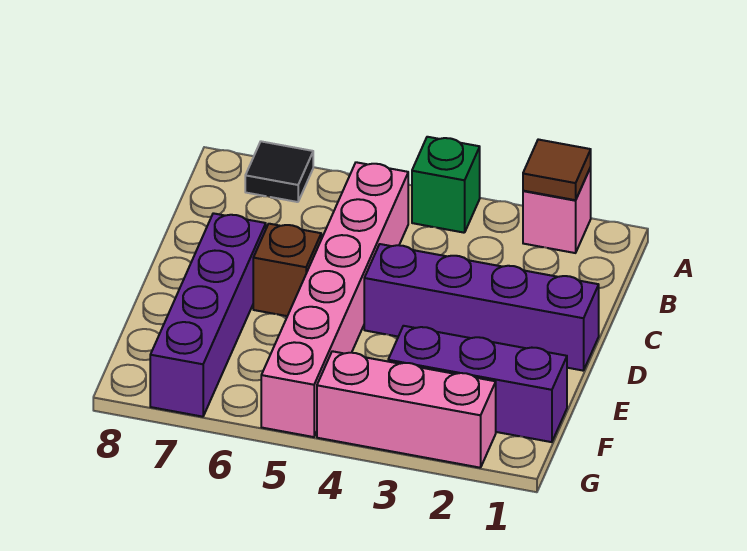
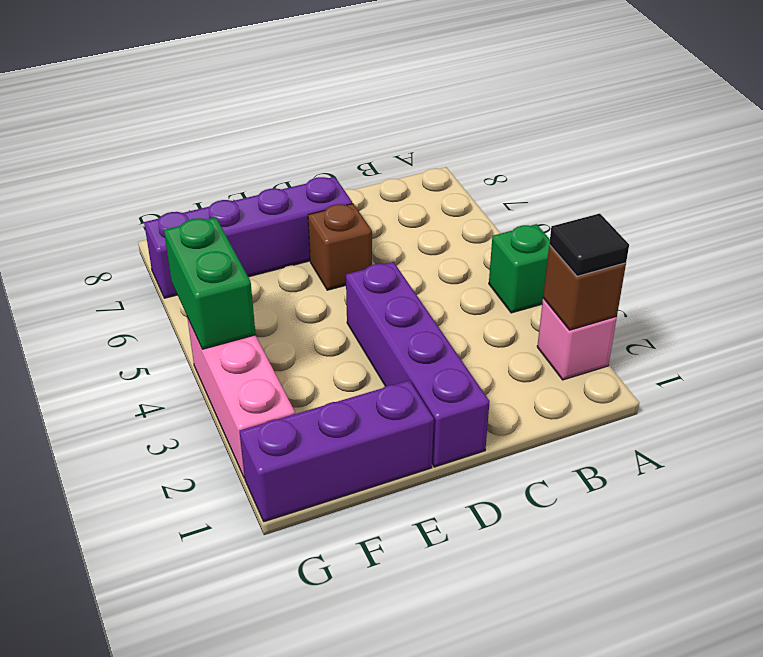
brown tile A2 level 2 -> brown brick A2 level 2
black tile A7 level 1 -> black tile A2 level 3
pink brick B5:G5 level 1 -> none
purple brick F1:F3 level 1 -> purple brick E1:G1 level 1
none -> green brick G4:G5 level 2

